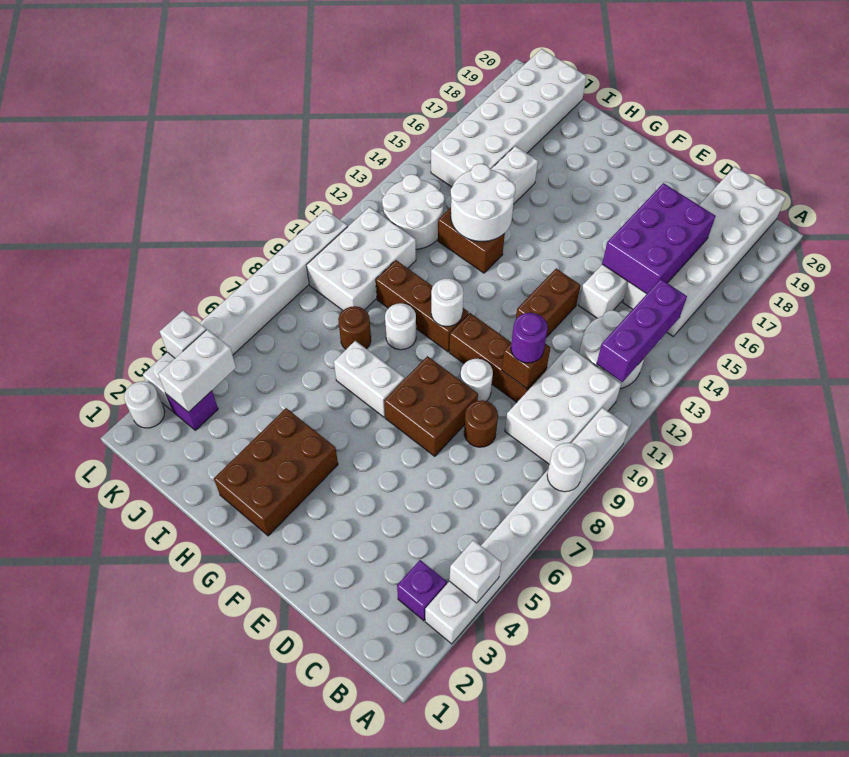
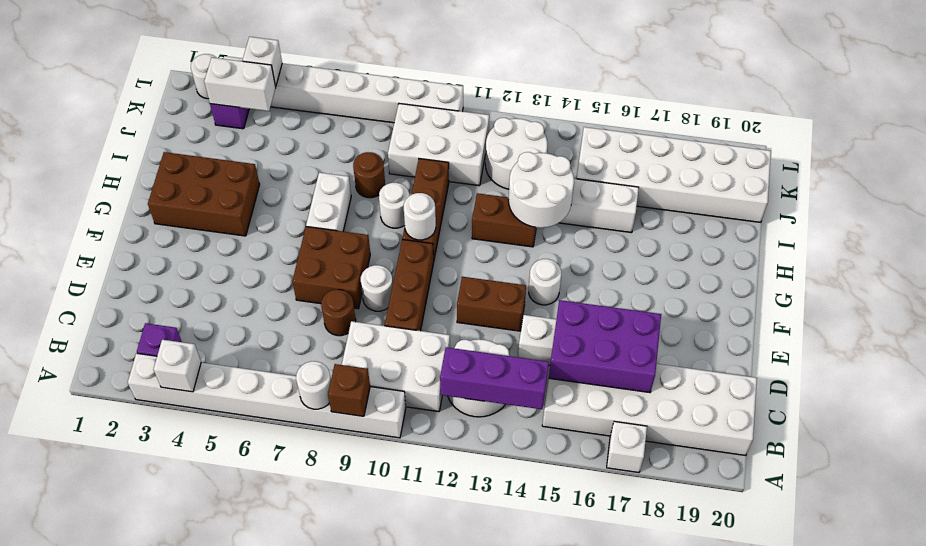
none -> white brick A17 level 1
brown brick D10 level 2 -> brown brick A9 level 2
purple round brick D10 level 3 -> none
none -> white round brick F14 level 1
brown brick H13:I13 level 1 -> brown brick H12:H13 level 1

